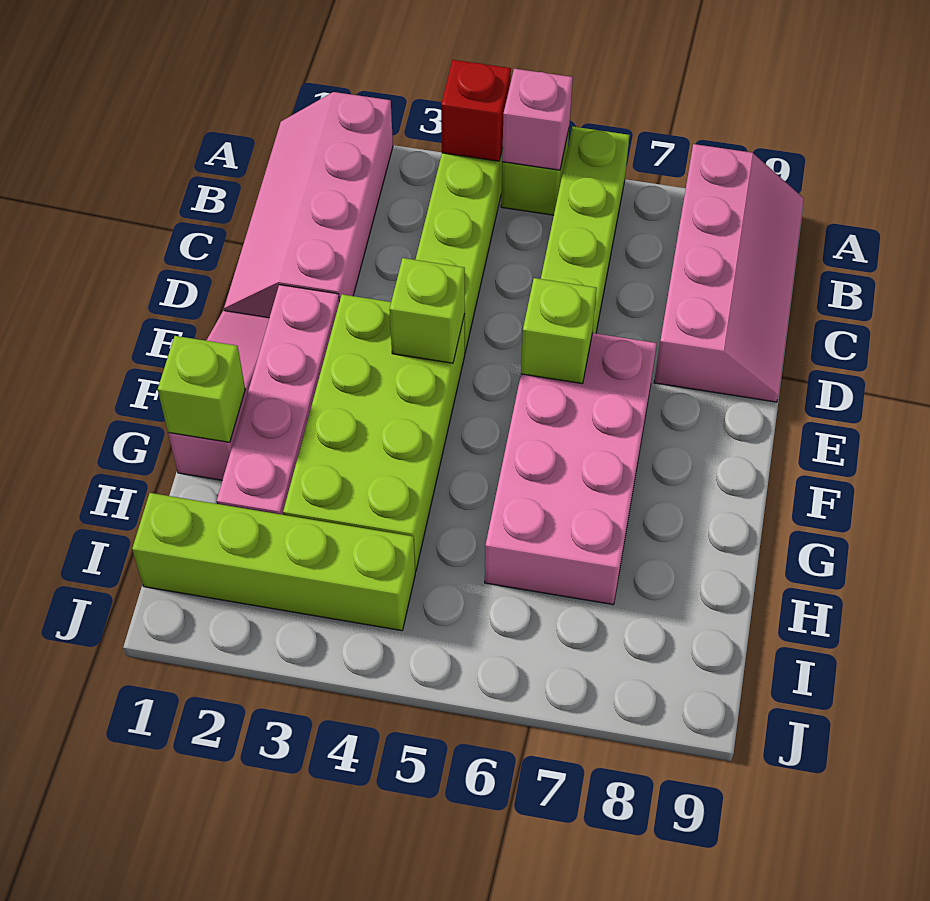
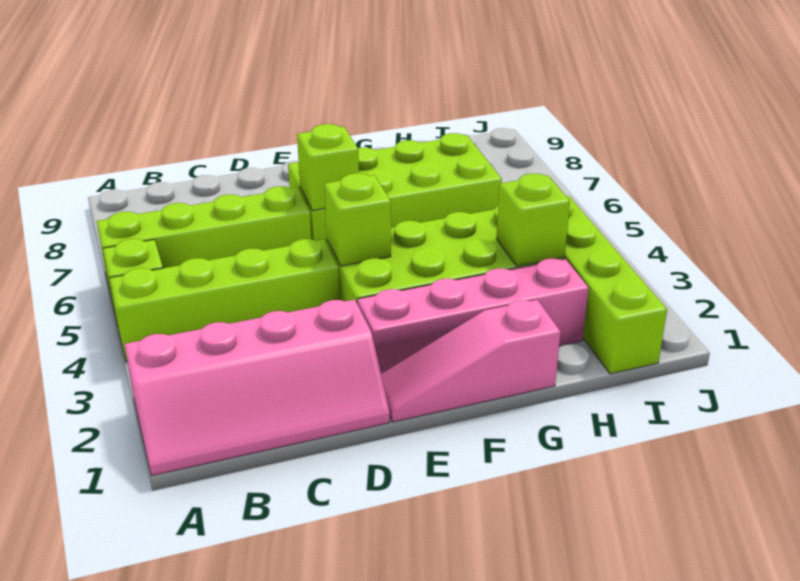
red brick A4 level 2 -> none
pink brick A5 level 2 -> none
pink slope A8:D9 level 1 top 8 -> none
pink brick E6:H7 level 1 -> lime brick E6:H7 level 1
lime brick G1 level 2 -> lime brick H3 level 2

